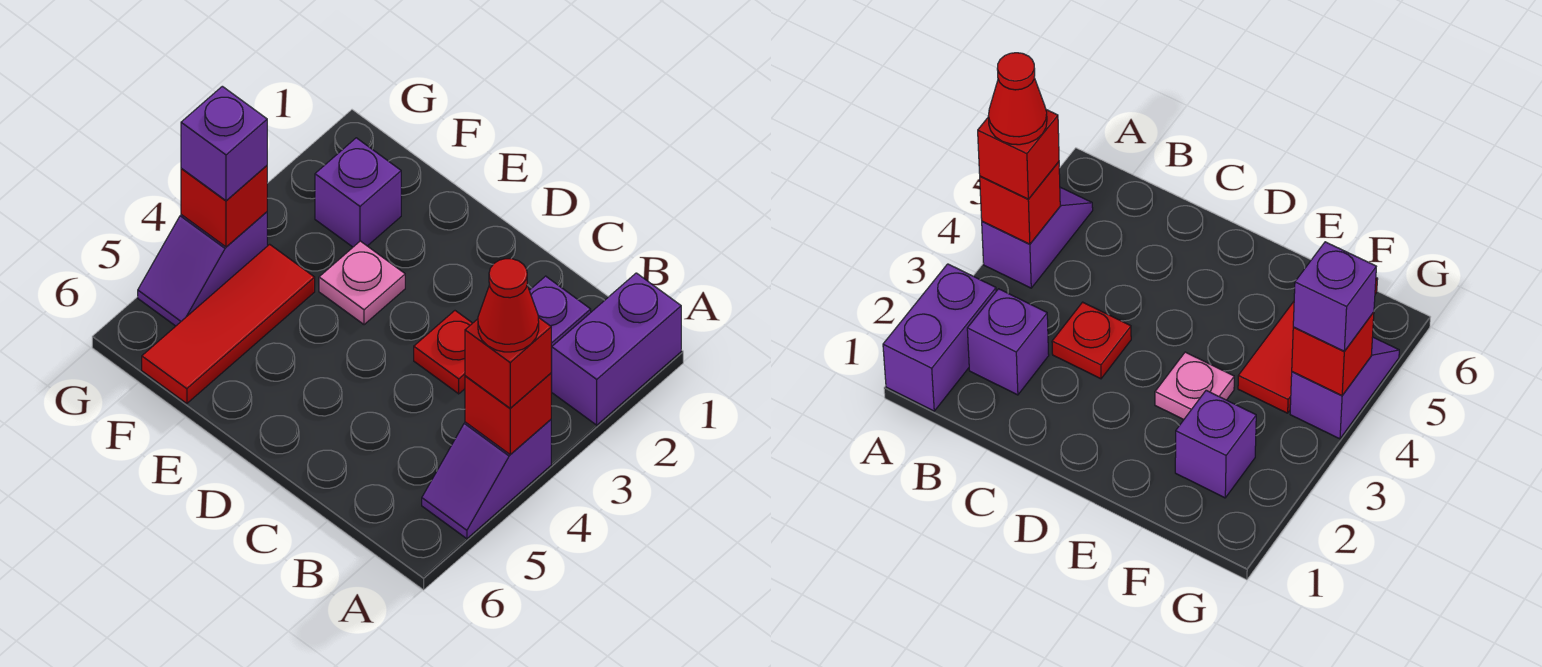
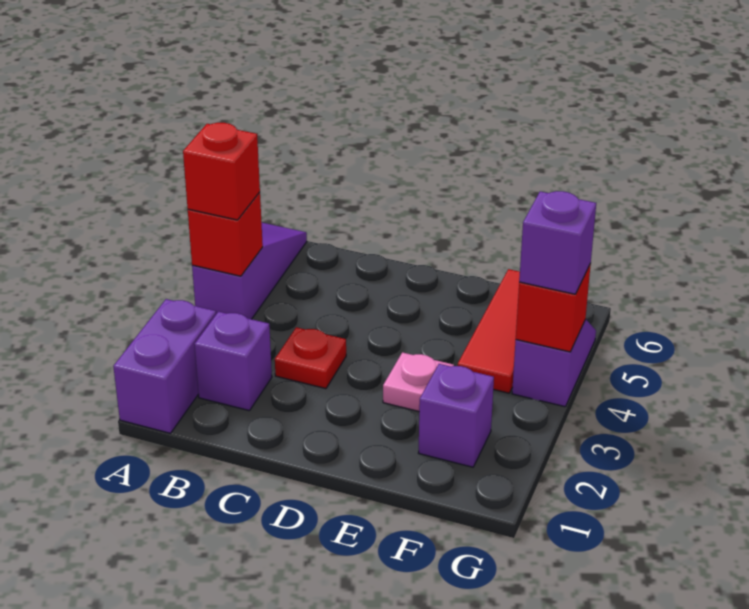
purple slope A4:A5 level 1 top 4 -> purple slope A4:A6 level 1 top 4
red cone A4 level 4 -> none

